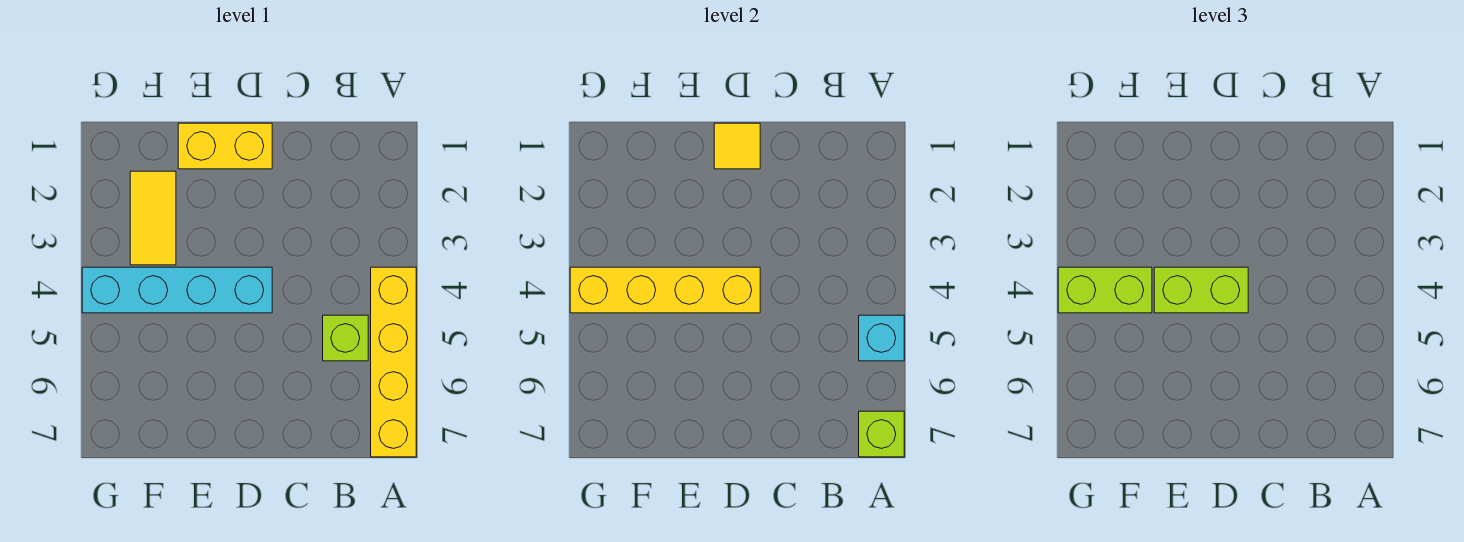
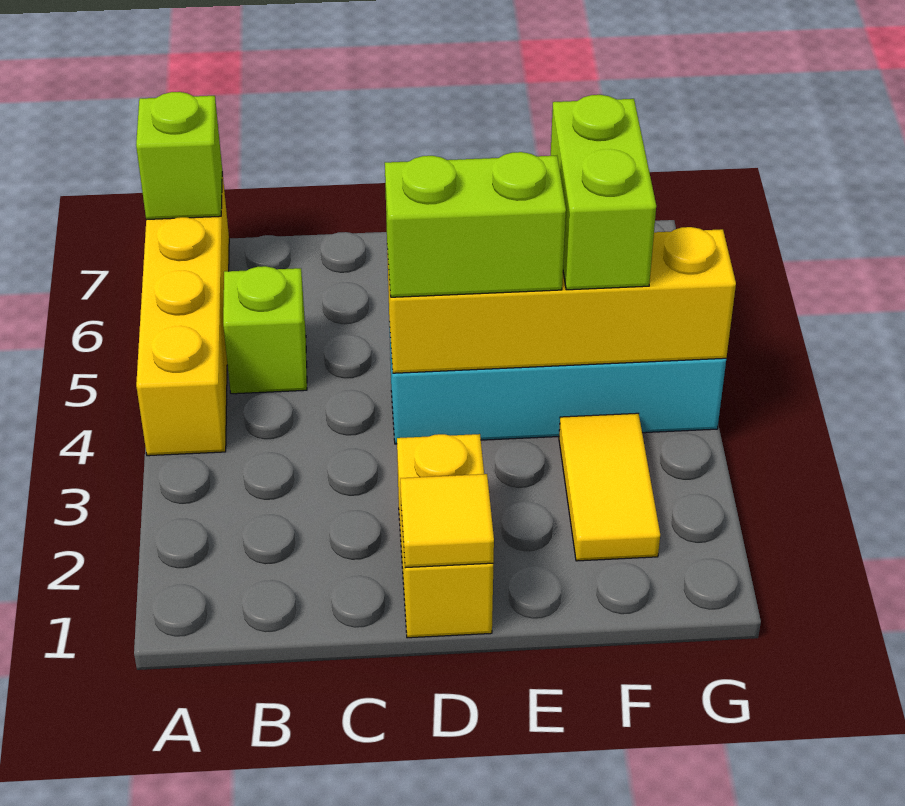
cyan brick A5 level 2 -> none
yellow brick D1:E1 level 1 -> yellow brick D1:D2 level 1
lime brick F4:G4 level 3 -> lime brick F4:F5 level 3

